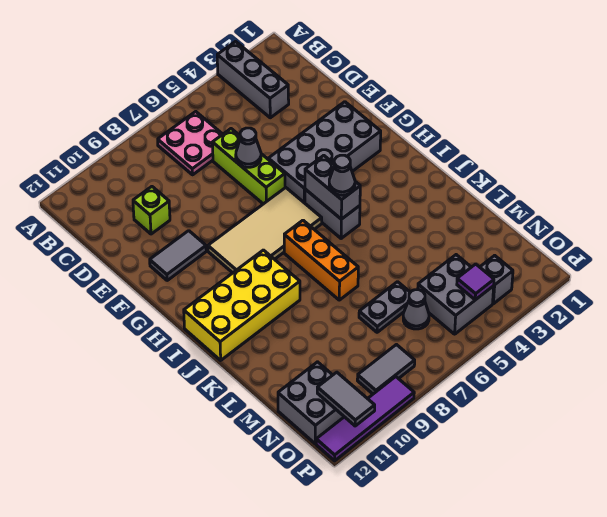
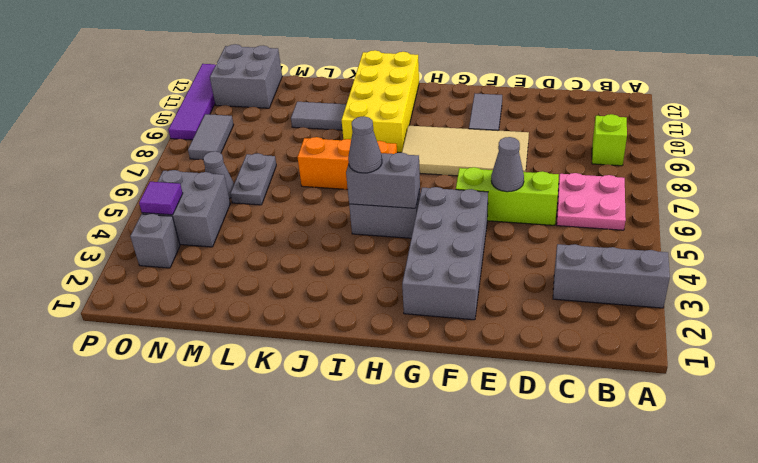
lime brick D10 level 1 -> lime brick B9 level 1
tan tile G6:H9 level 1 -> tan tile E8:H9 level 1
grey tile O11:P11 level 2 -> grey tile K10:L10 level 1

